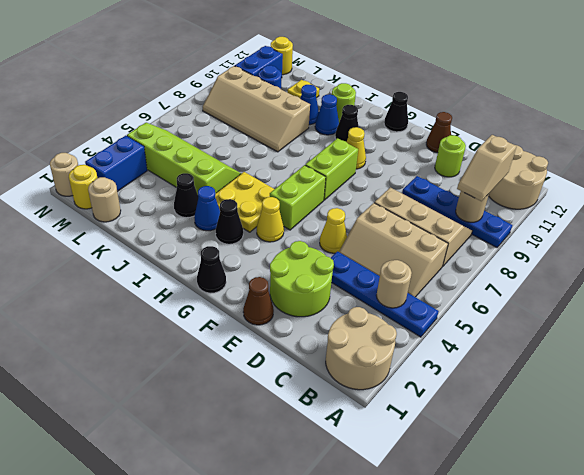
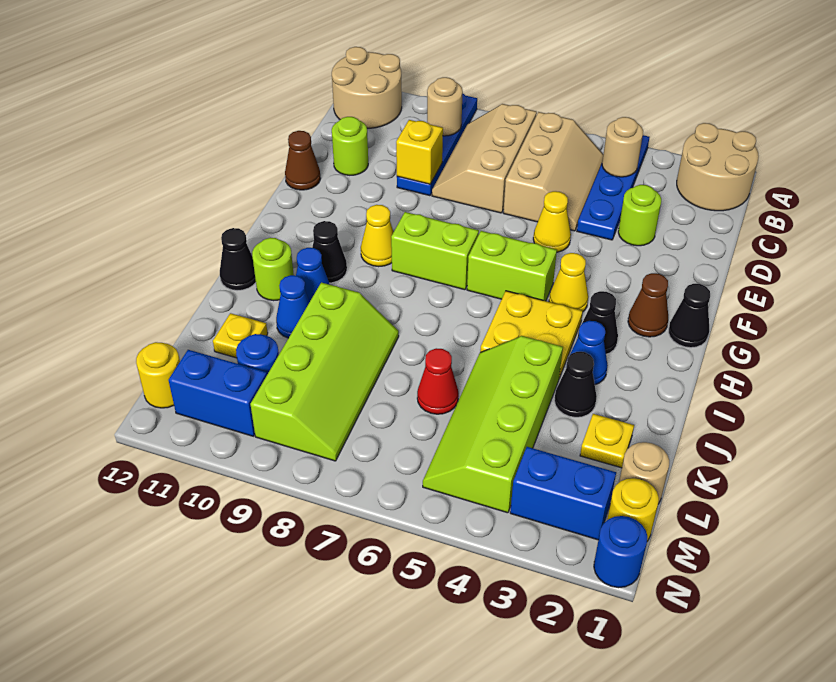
tan slope B9:B10 level 3 top 10 -> none
lime round brick D2:E3 level 1 -> lime round brick D3 level 1
none -> yellow brick D9 level 2
brown cone E1 level 1 -> brown cone G2 level 1
black cone G12 level 1 -> black cone I12 level 1
tan slope J8:M9 level 1 top 9 -> lime slope J8:M9 level 1 top 9
none -> yellow plate K2 level 1
none -> red cone K6 level 1
tan round brick N1 level 1 -> blue round brick N1 level 1

